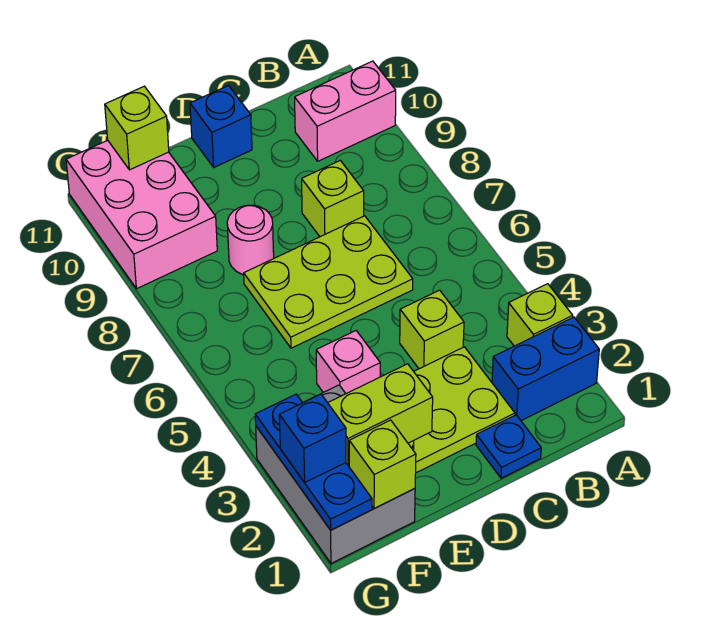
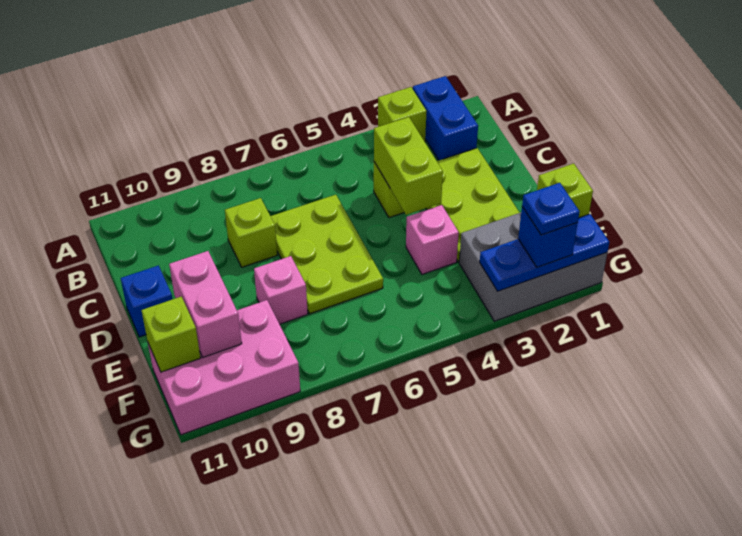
pink brick A10:B10 level 1 -> pink brick E10:F10 level 2
blue plate C1 level 1 -> blue plate G2 level 4
lime brick E2:F2 level 2 -> lime brick C4:D4 level 2
pink round brick E8 level 1 -> pink brick E8 level 1

